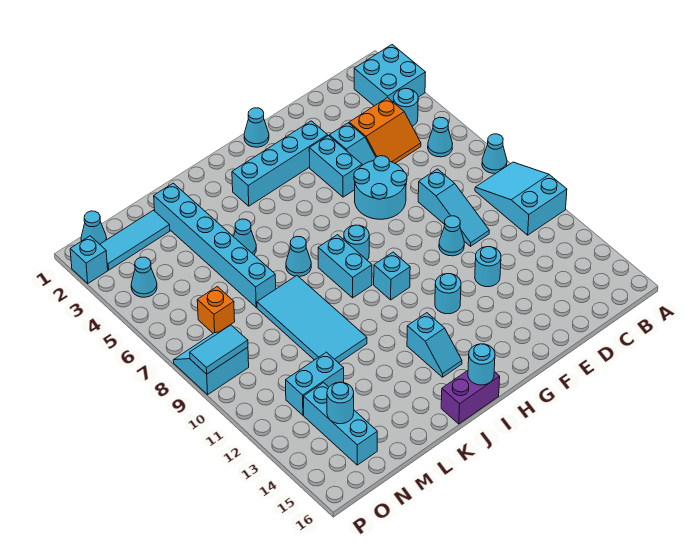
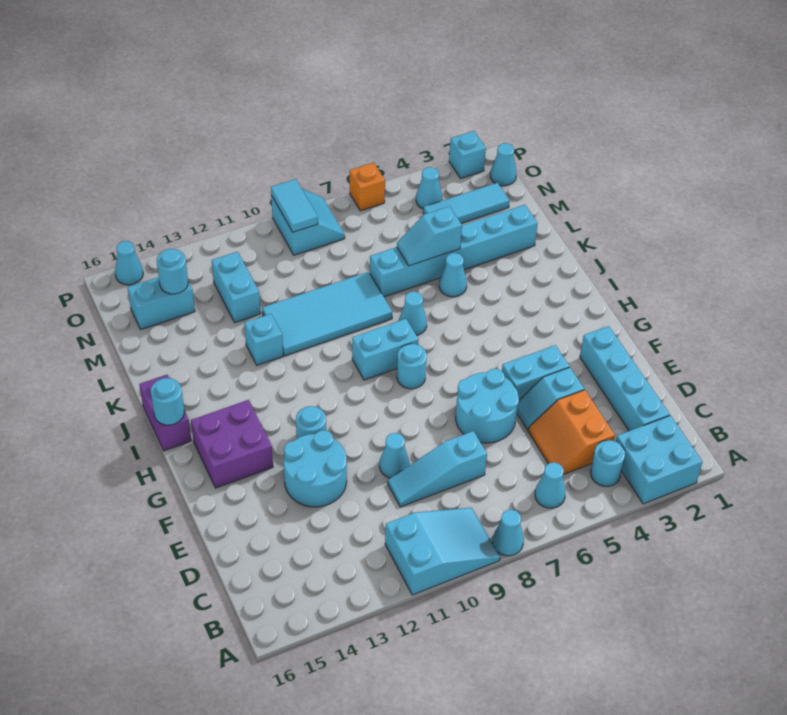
cyan round brick E12 level 1 -> cyan round brick E12:F13 level 1
cyan brick F3:I3 level 1 -> cyan brick C2:F2 level 1
cyan cone G1 level 1 -> cyan cone P15 level 1
none -> purple brick G14:H15 level 1
cyan brick H10 level 1 -> cyan brick K12 level 1
cyan slope I13:I14 level 1 top 13 -> cyan slope L5:L6 level 2 top 5
cyan tile M2:O2 level 1 -> cyan tile N2:N4 level 1
orange brick N7 level 1 -> orange brick P6 level 1
cyan brick N13:N15 level 1 -> cyan brick N14:N15 level 1

